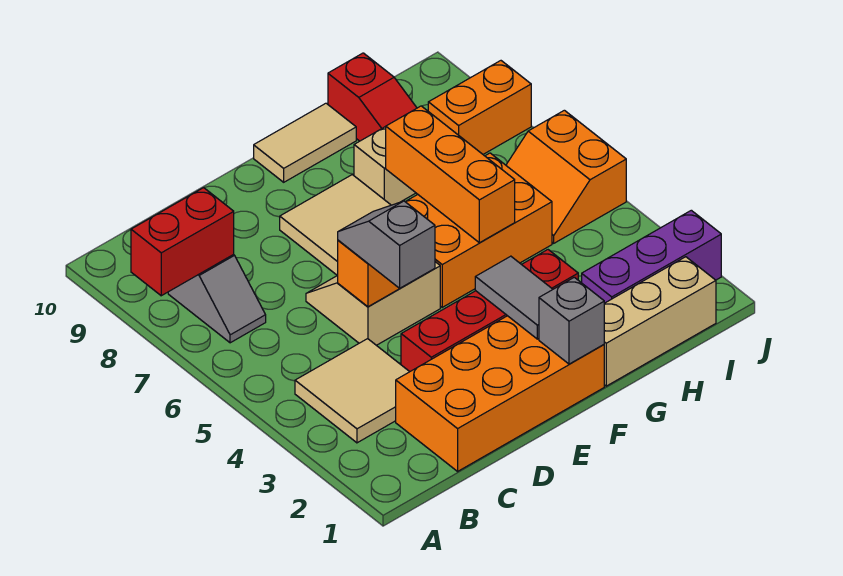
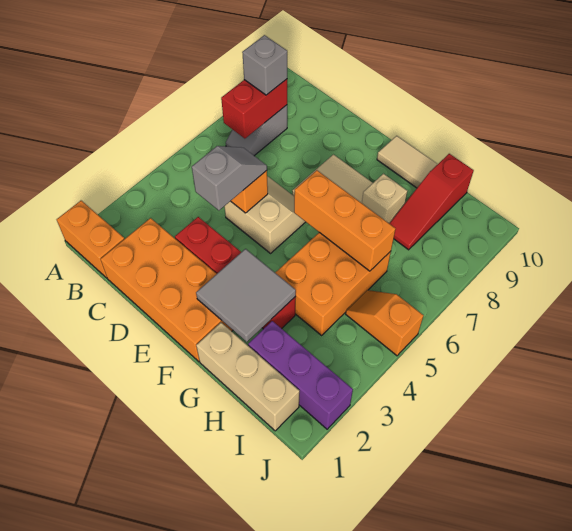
red brick A8:B8 level 2 -> red brick B7:B8 level 2
tan tile B3:C4 level 1 -> none
grey brick F1 level 2 -> grey brick B8 level 3
grey tile F2:F3 level 2 -> grey tile F2:G3 level 2
orange brick F5:H6 level 1 -> orange brick G4:H6 level 1
orange brick G5:G7 level 2 -> orange brick F6:H6 level 2
orange slope I5:J6 level 1 top J -> orange slope I5:J5 level 1 top J
orange brick I8:J8 level 1 -> orange brick A1:B1 level 1

